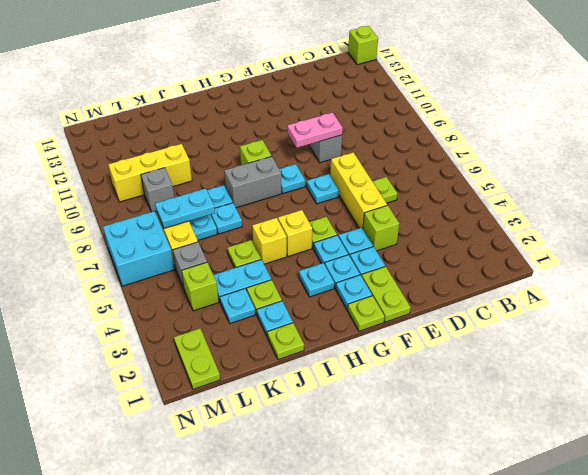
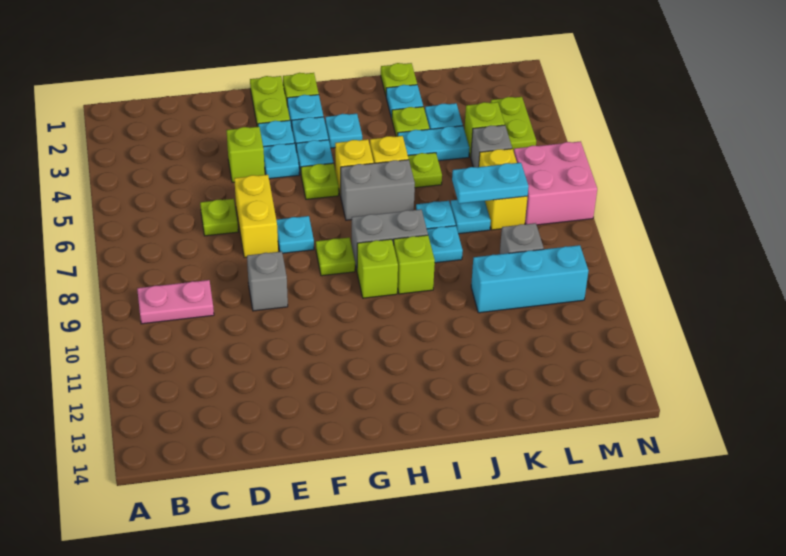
lime brick A14 level 1 -> lime brick I9 level 1
yellow brick E5:E7 level 1 -> yellow brick E6:E7 level 1
pink plate E9:F9 level 2 -> pink plate B9:C9 level 1
cyan plate G8 level 1 -> lime plate G8 level 1
none -> grey brick H6:I6 level 1
yellow brick K10:M10 level 1 -> cyan brick K10:M10 level 1
lime plate M1:M2 level 1 -> lime plate M3:M4 level 1
cyan brick M6:N7 level 1 -> pink brick M6:N7 level 1

